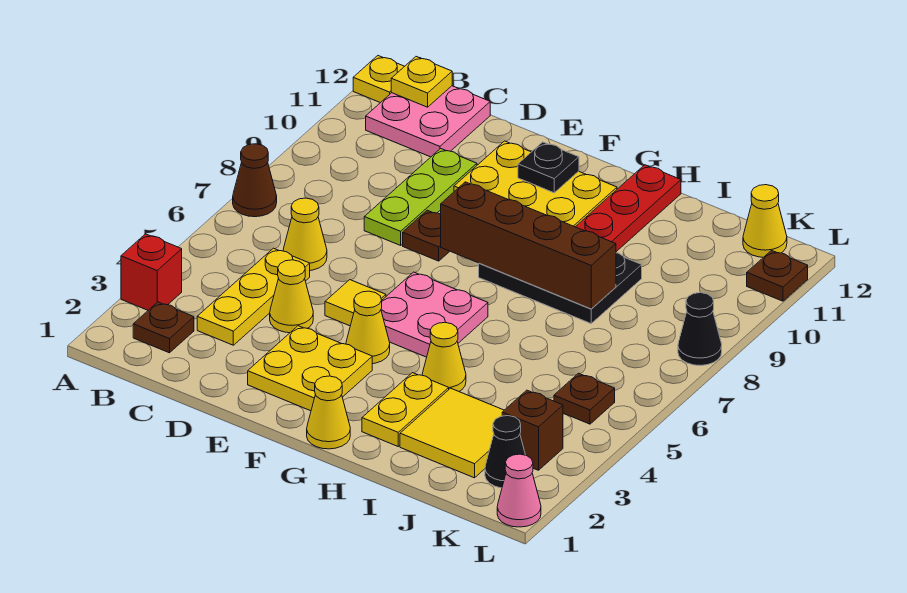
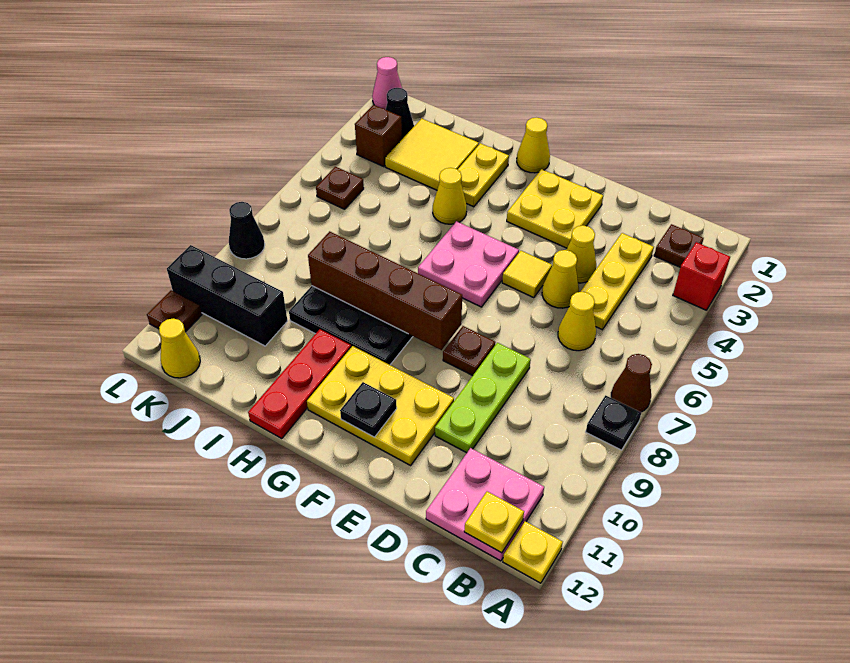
none -> black plate A8 level 1
yellow cone F4 level 1 -> yellow cone D5 level 1
none -> black brick J10:L10 level 1

